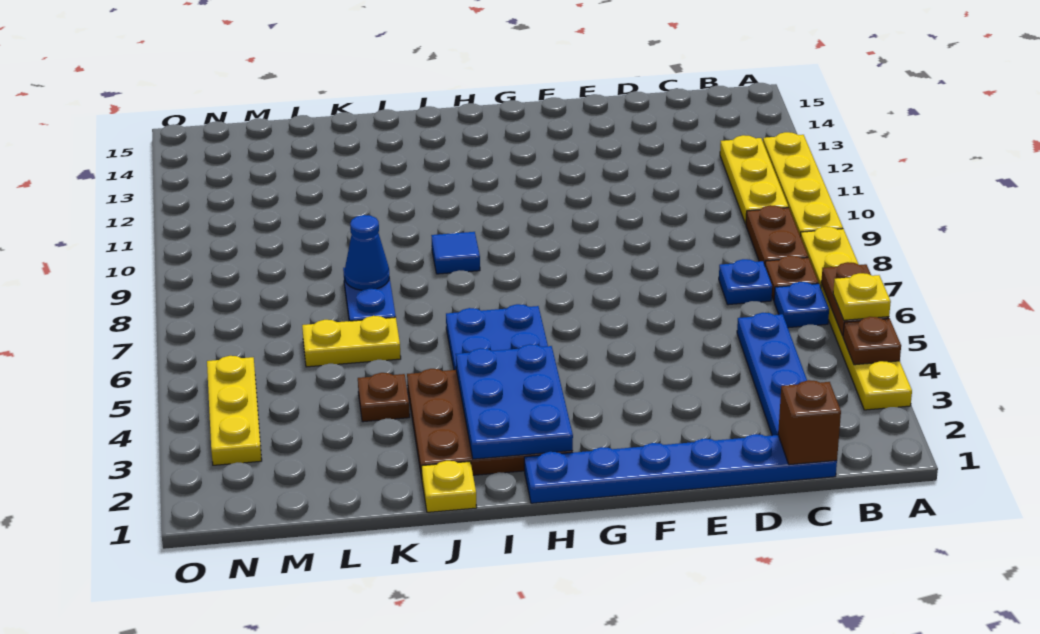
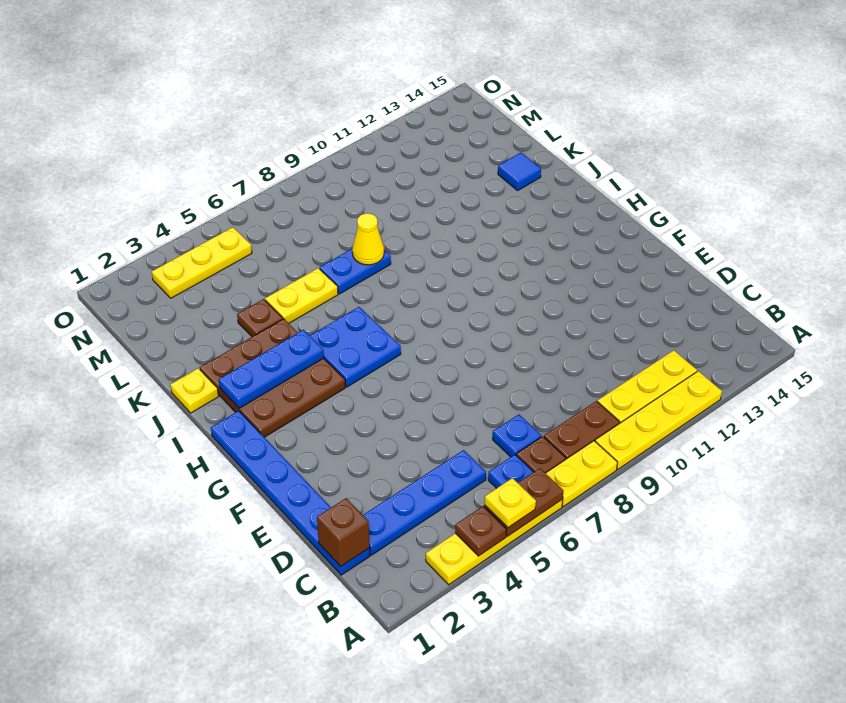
blue plate H2:I4 level 2 -> blue plate I2:I4 level 2
blue tile I9 level 1 -> blue tile K14 level 1
yellow plate K6:L6 level 1 -> yellow plate K5:K6 level 1
blue cone K8 level 2 -> yellow cone K8 level 2

